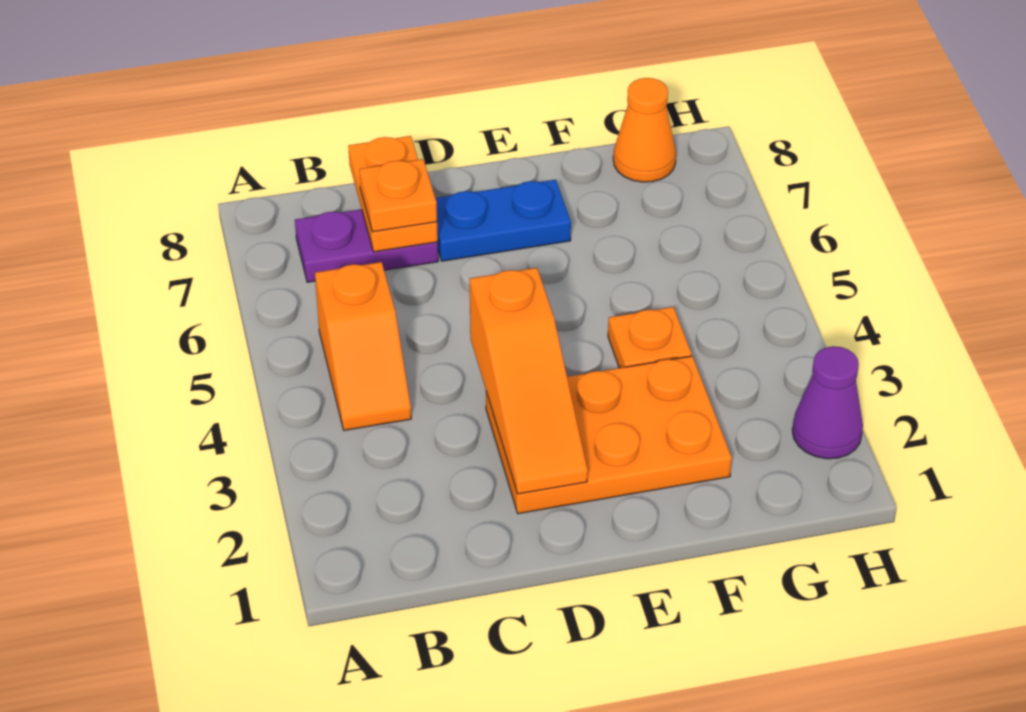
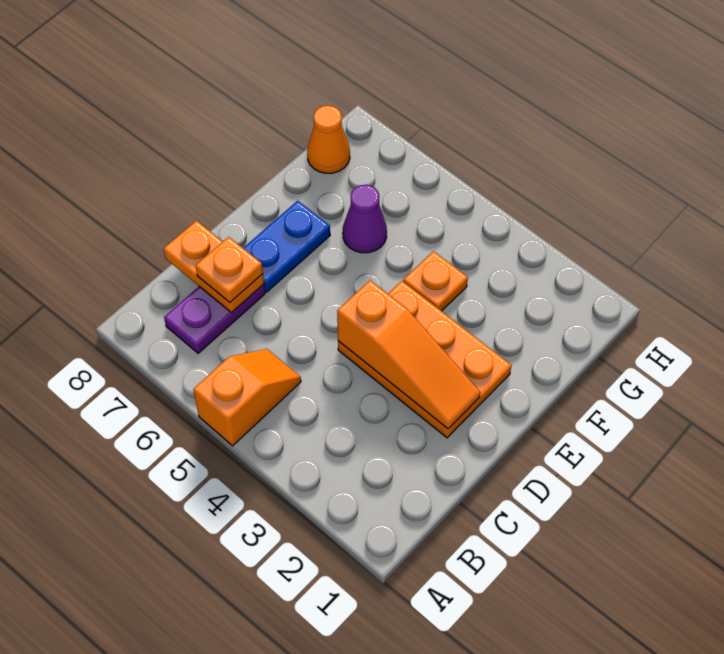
orange slope B4:B5 level 1 top 5 -> orange slope A5:B5 level 1 top A
orange plate D2:F3 level 1 -> orange plate D2:E4 level 1
purple cone H2 level 1 -> purple cone F6 level 1

